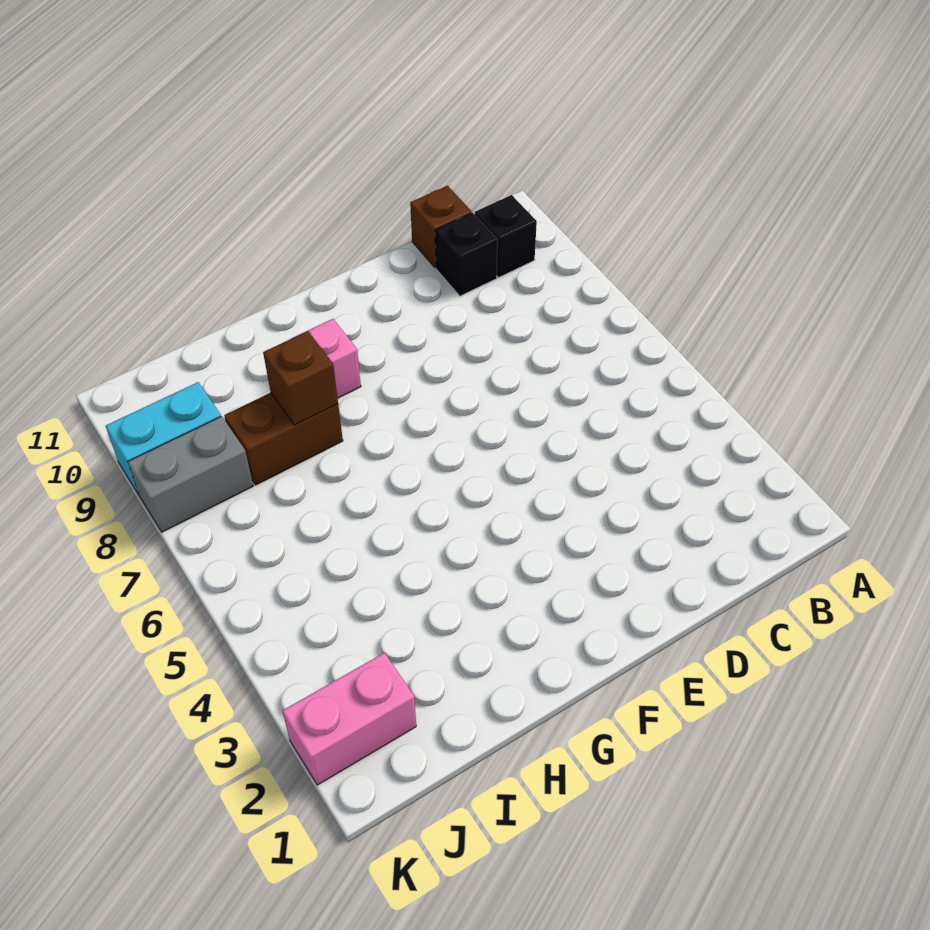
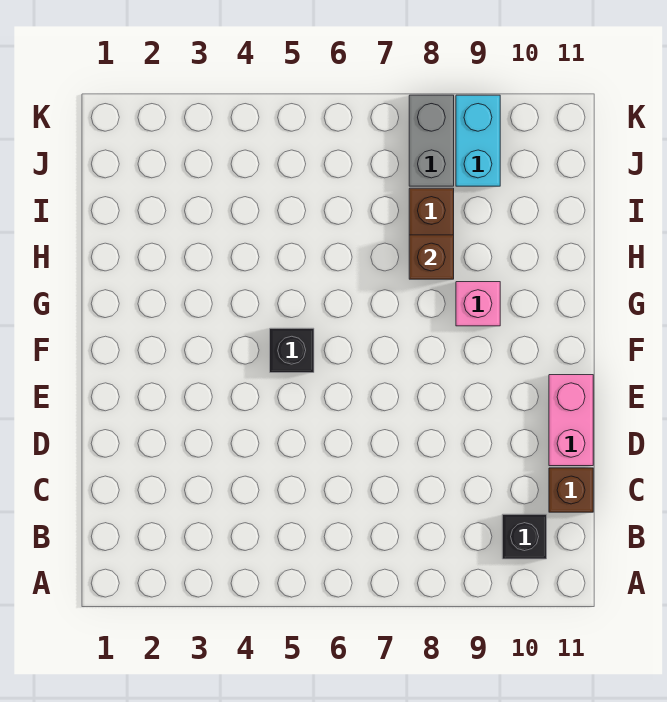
black brick C10 level 1 -> black brick F5 level 1
pink brick J2:K2 level 1 -> pink brick D11:E11 level 1

